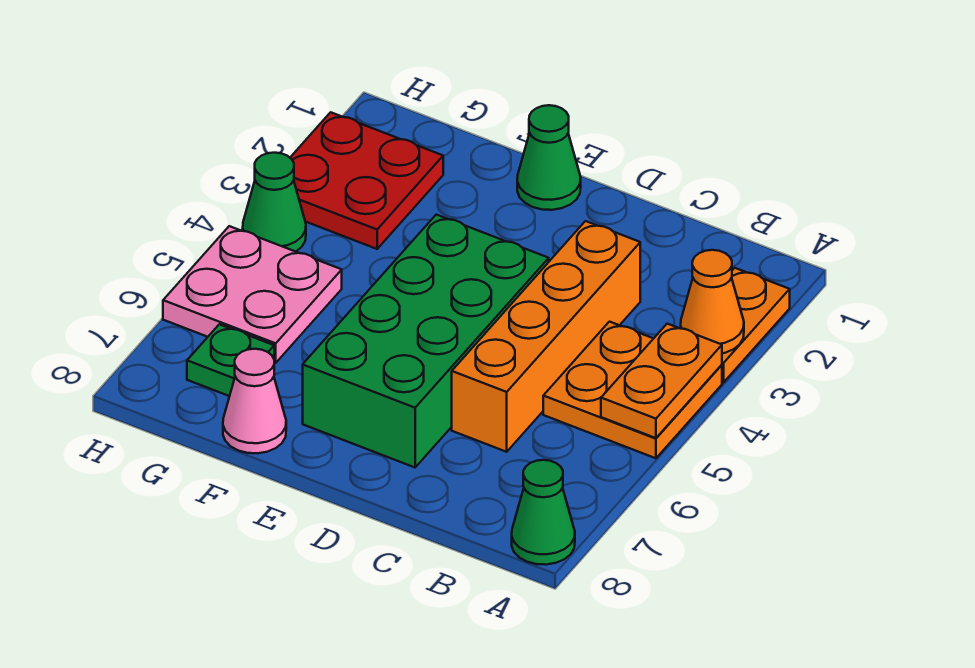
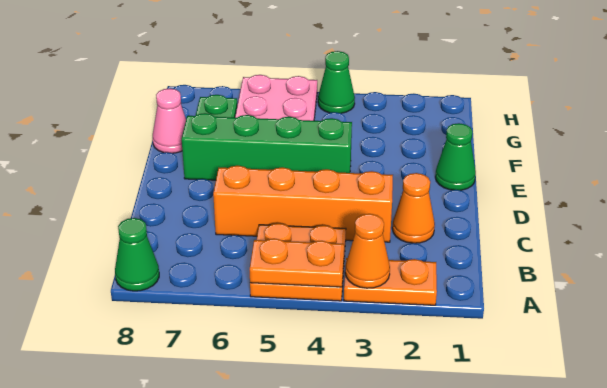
none -> orange cone C2 level 1
green brick D4:E7 level 1 -> green brick E4:E7 level 1
red plate G2:H3 level 1 -> none

